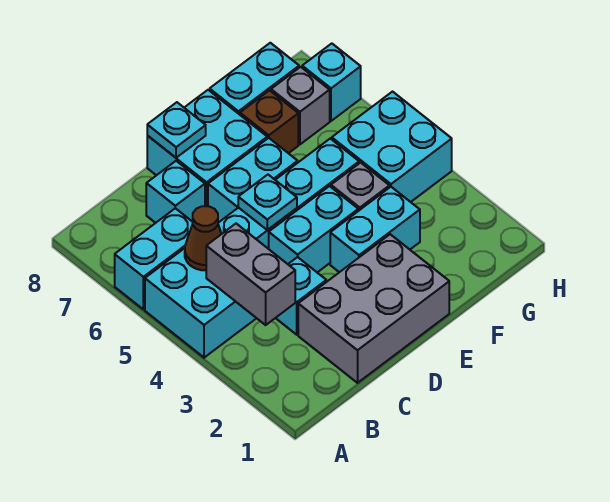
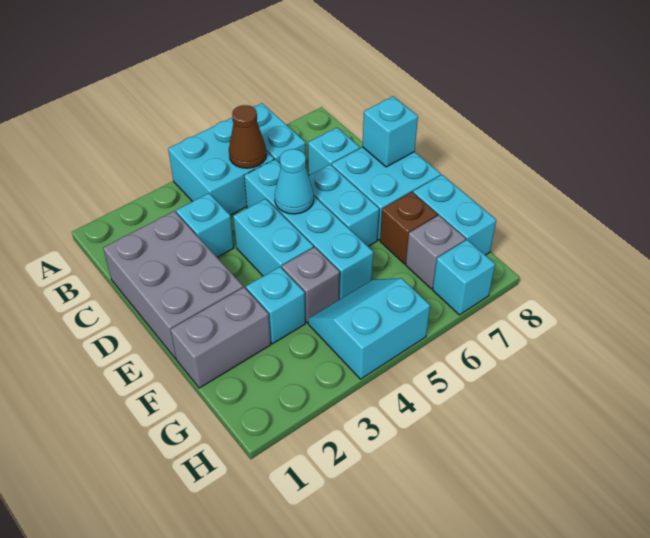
grey brick B3:B4 level 2 -> grey brick F1:F2 level 1
cyan plate D5 level 2 -> cyan cone D5 level 2
cyan plate D8 level 2 -> cyan brick D8 level 2
cyan brick E3:F3 level 1 -> cyan brick F3 level 1
cyan brick G4:H5 level 1 -> cyan slope G4:H5 level 1 top H

